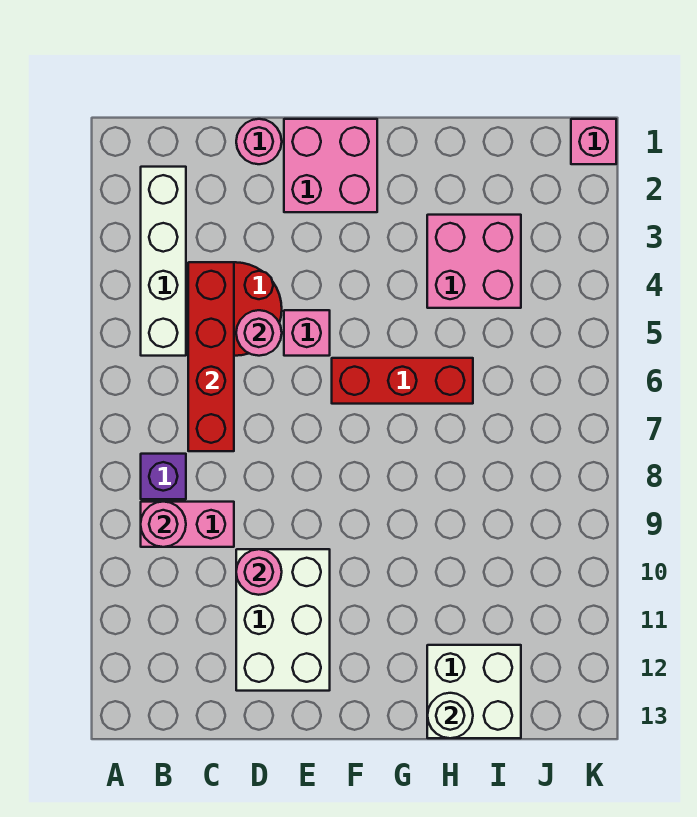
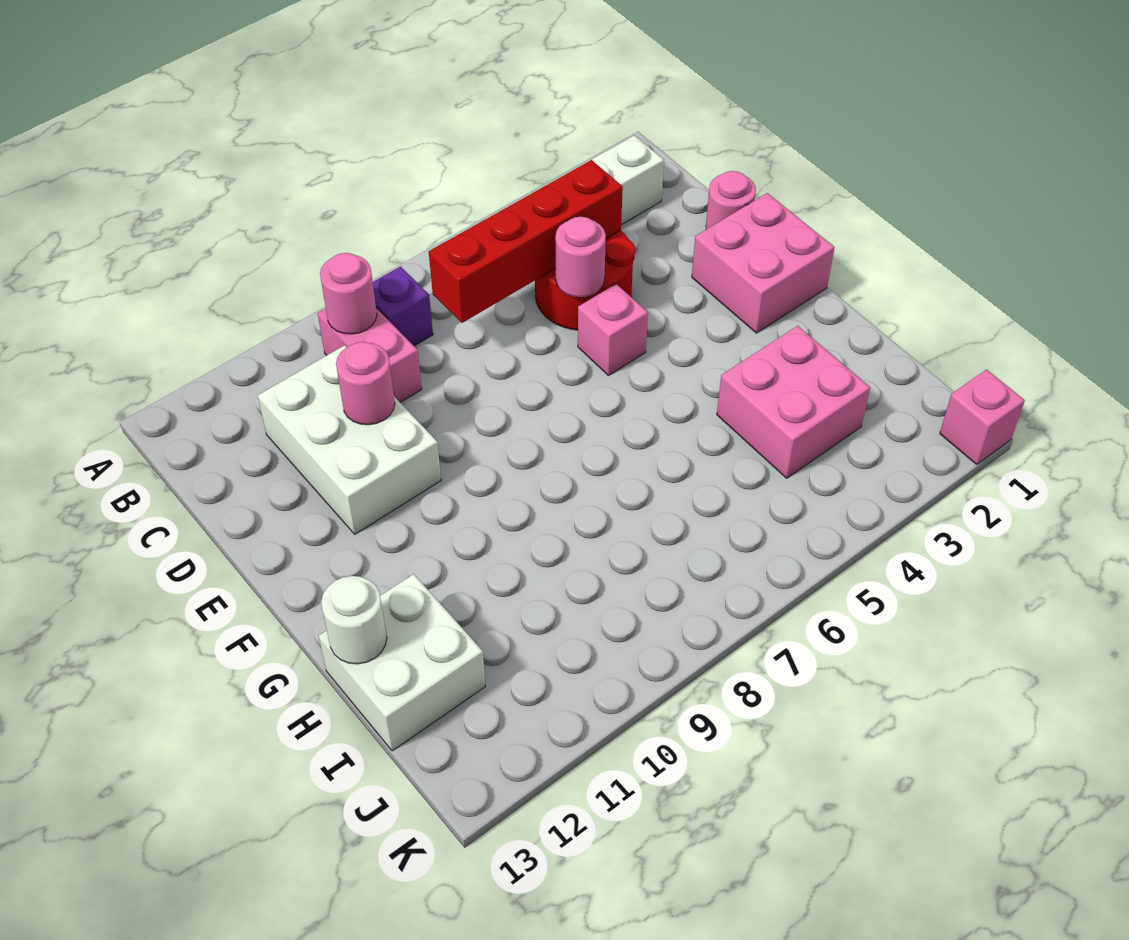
white brick D10:E12 level 1 -> white brick C10:E11 level 1
red brick F6:H6 level 1 -> none

